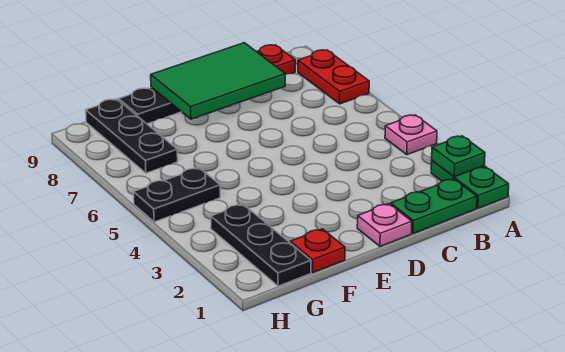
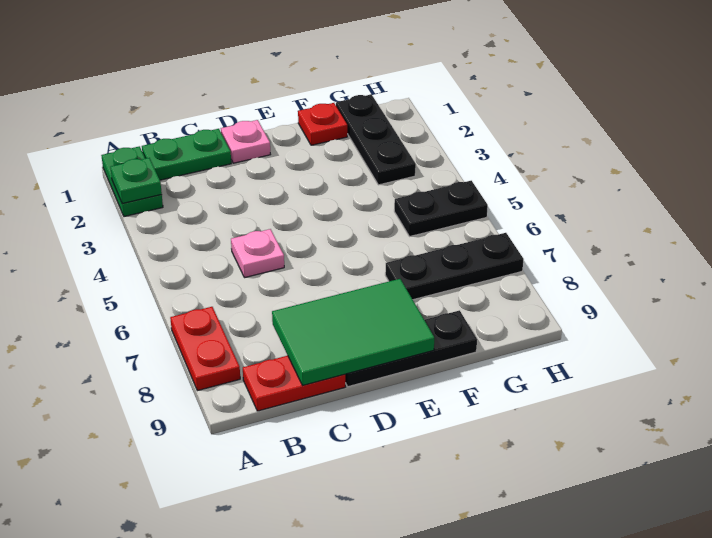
pink plate A4 level 1 -> pink plate C5 level 1
black plate G7:G9 level 1 -> black plate F7:H7 level 1

